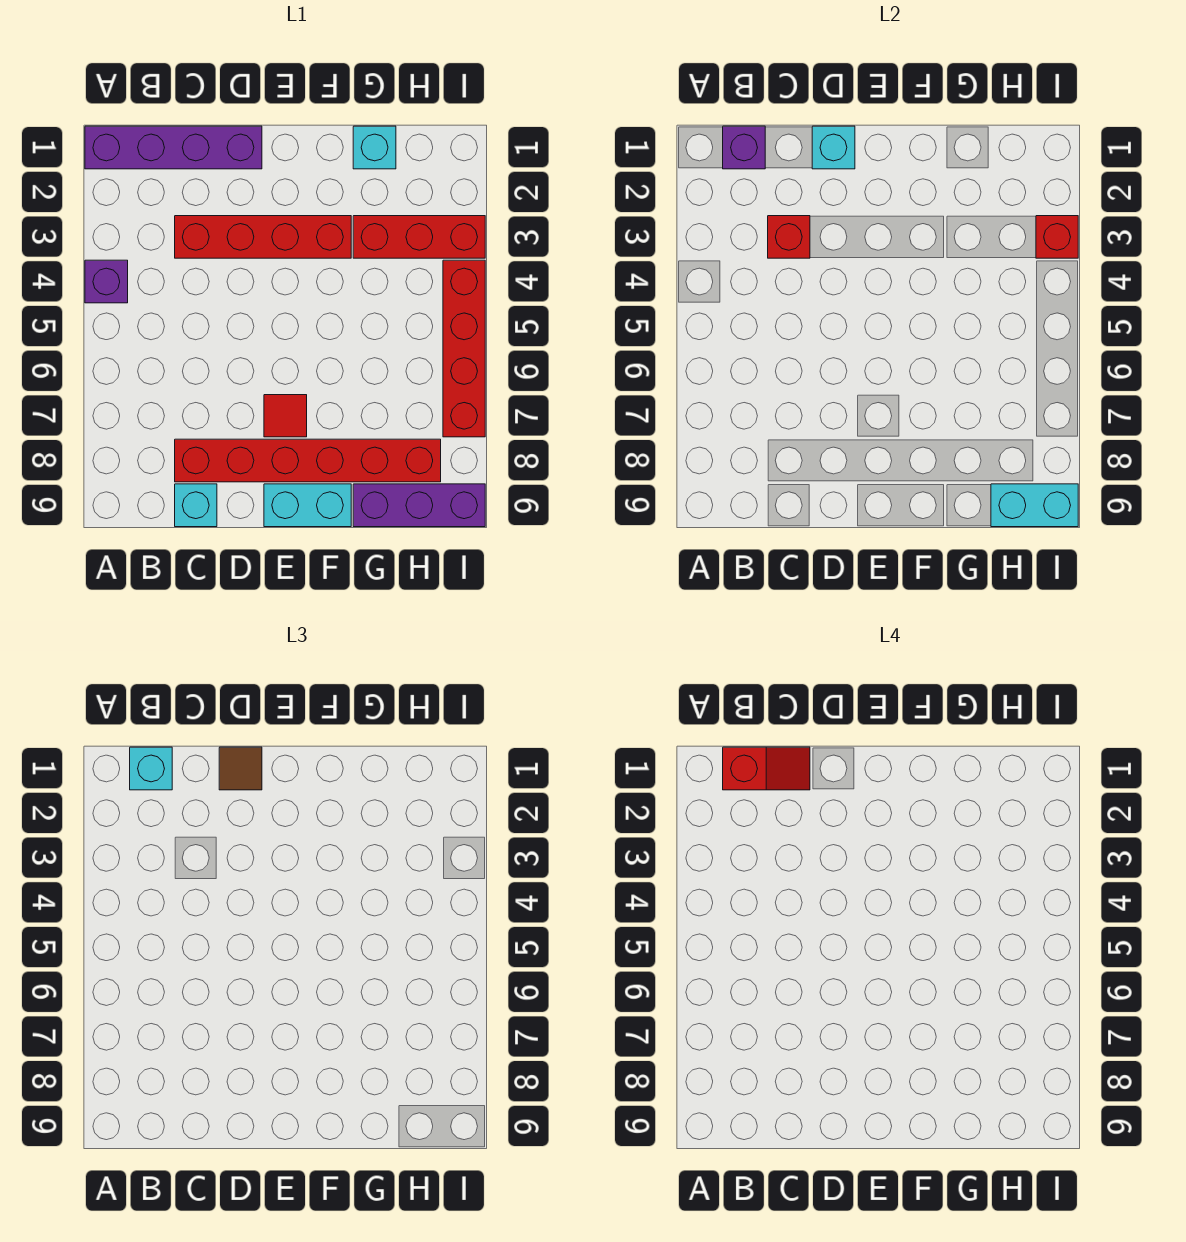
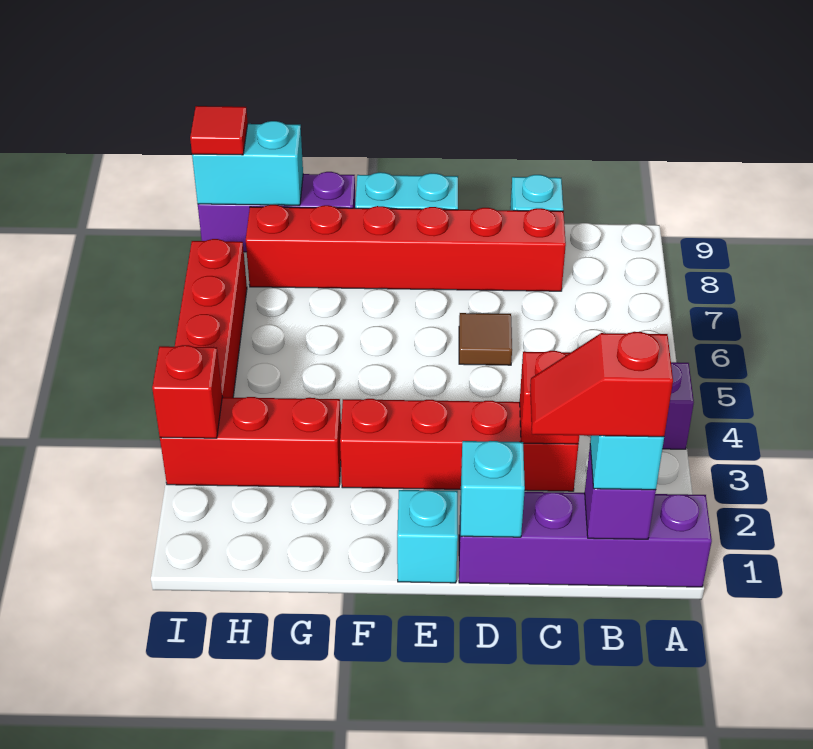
brown tile D1 level 3 -> brown tile D6 level 1
red tile E7 level 1 -> red tile I9 level 3
cyan brick G1 level 1 -> cyan brick E1 level 1

